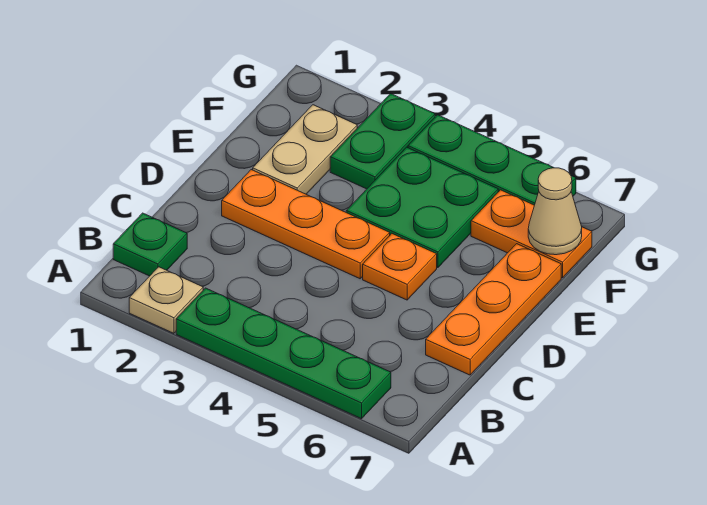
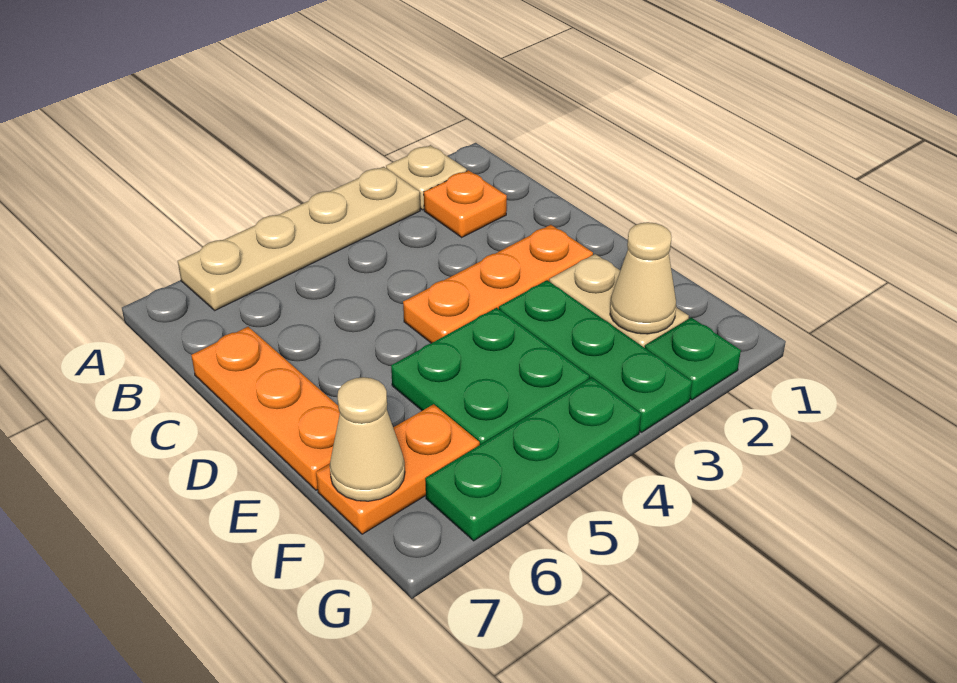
green plate A3:A6 level 1 -> tan plate A3:A6 level 1
green plate B1 level 1 -> green plate G2 level 1
orange plate D5 level 1 -> orange plate B2 level 1
none -> tan cone F2 level 2
green plate F3:G3 level 1 -> green plate E3:G3 level 1

